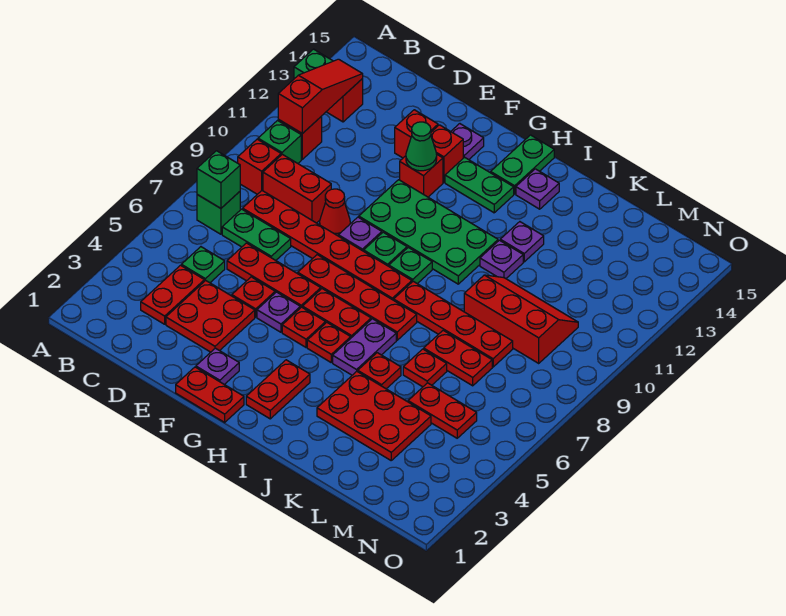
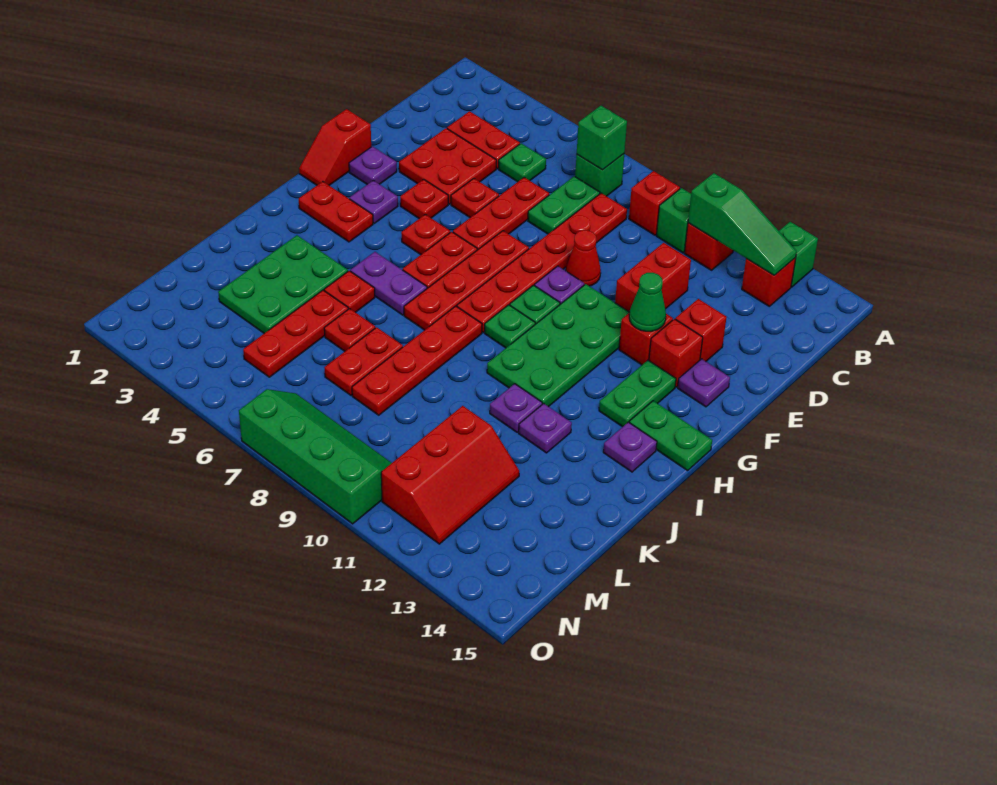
red slope B11:B13 level 2 top 11 -> green slope B11:B13 level 2 top 11
red brick C9:D9 level 1 -> red brick D11:E11 level 1
red plate F1:G1 level 1 -> red slope F1:G1 level 1 top F
purple plate F5 level 1 -> purple plate G3 level 1
red plate H5 level 1 -> red plate F4 level 1
red plate J3:L4 level 1 -> green plate J3:L4 level 1
red slope K9:M10 level 1 top 9 -> red slope L11:N12 level 1 top 11
red plate L5:M5 level 1 -> red plate K5:M5 level 1
none -> green slope N7:O10 level 1 top O

